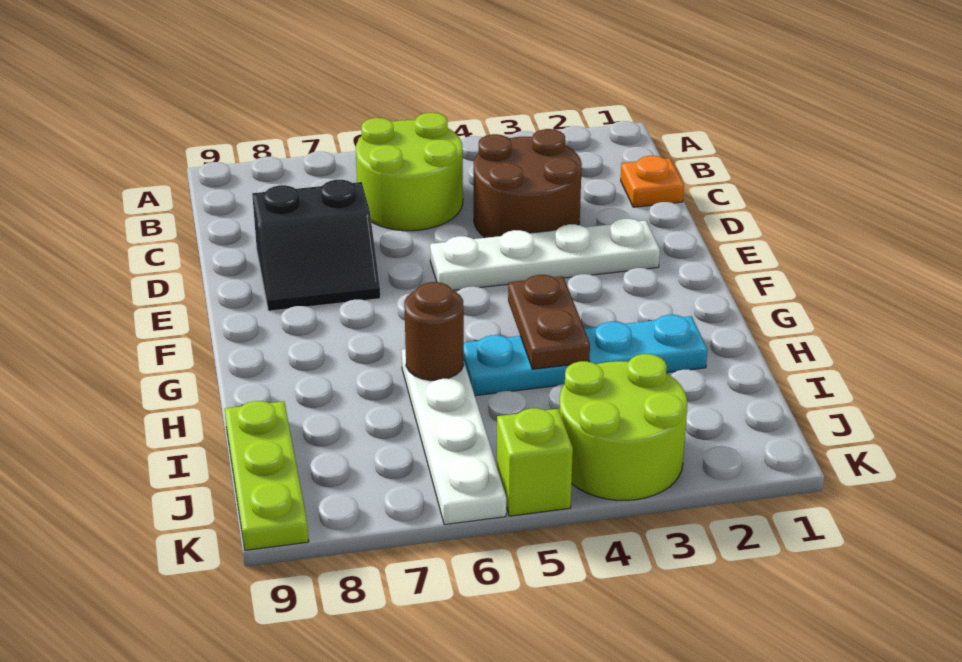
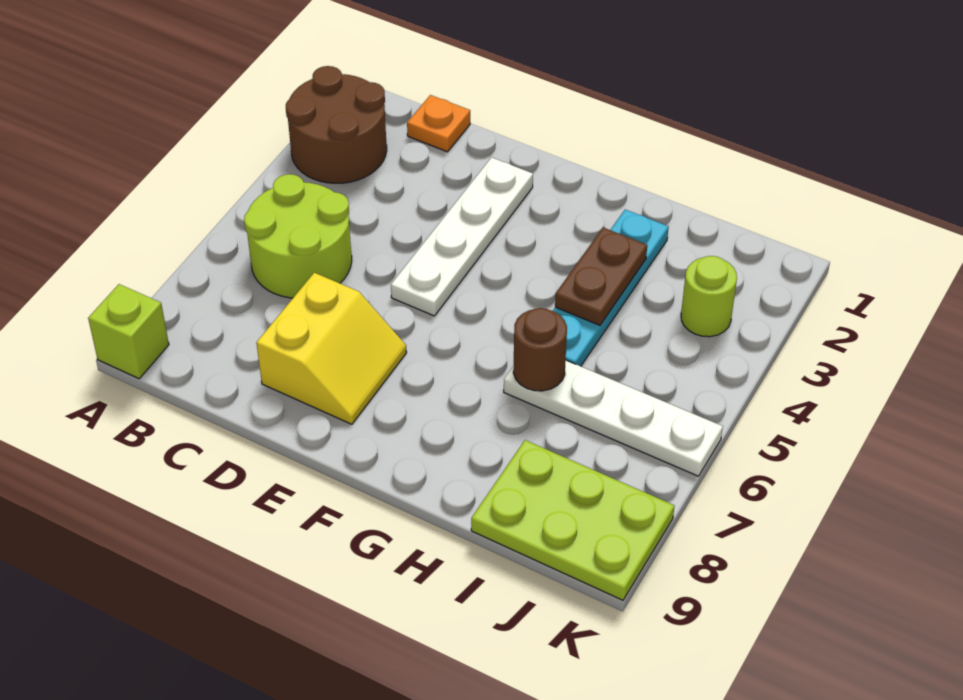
brown round brick C3:D4 level 1 -> brown round brick A2:B3 level 1
black slope D7:E8 level 1 top D -> yellow slope D7:E8 level 1 top D
brown plate G4:H4 level 2 -> brown plate H3:H4 level 2
lime plate I9:K9 level 1 -> lime plate I8:K9 level 1
lime round brick J3:K4 level 1 -> lime round brick J3 level 1
lime brick K5 level 1 -> lime brick A9 level 1

